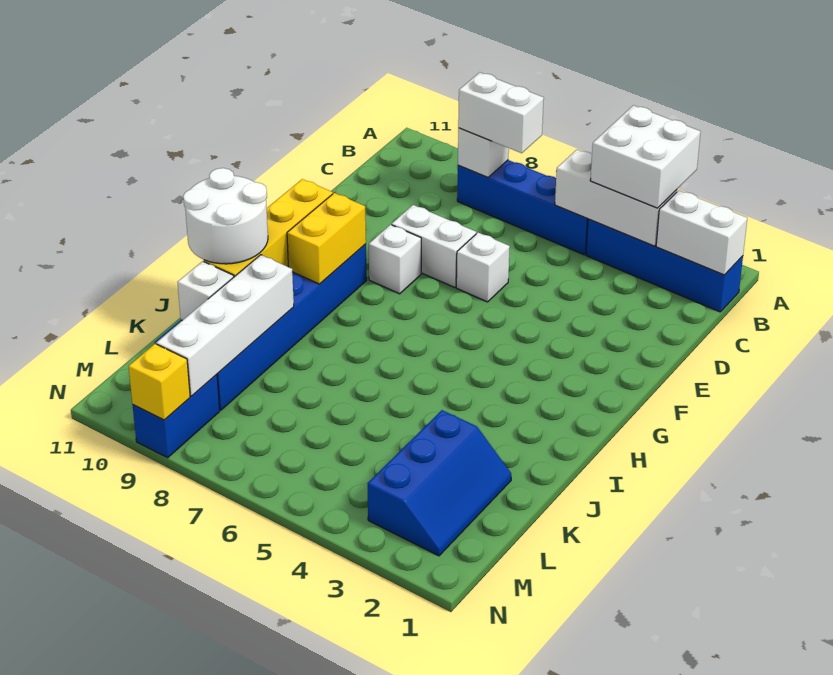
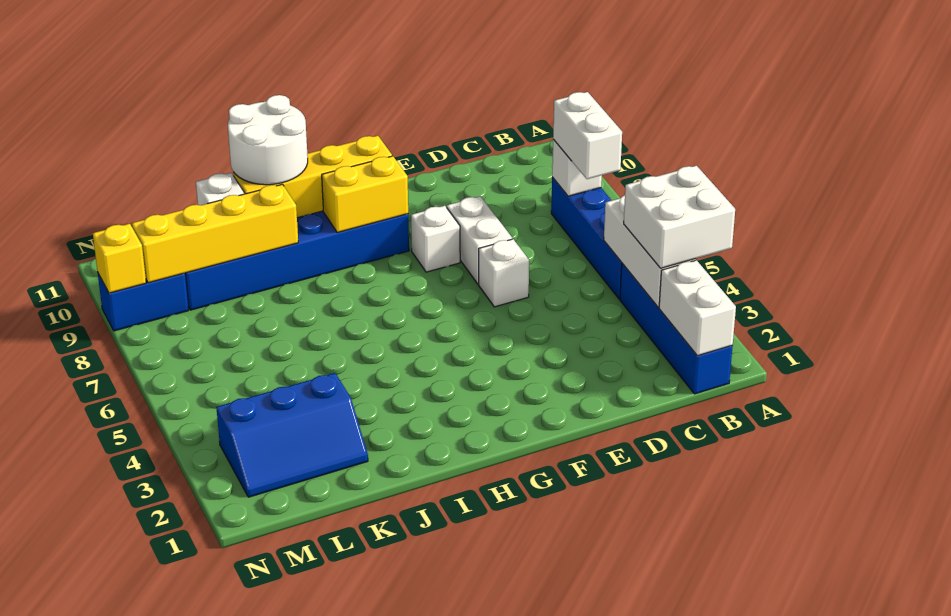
white brick J9:M9 level 2 -> yellow brick J9:M9 level 2

